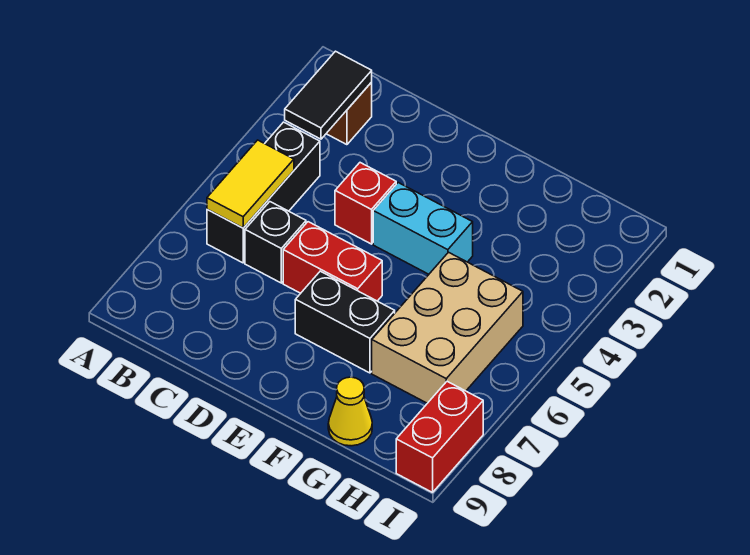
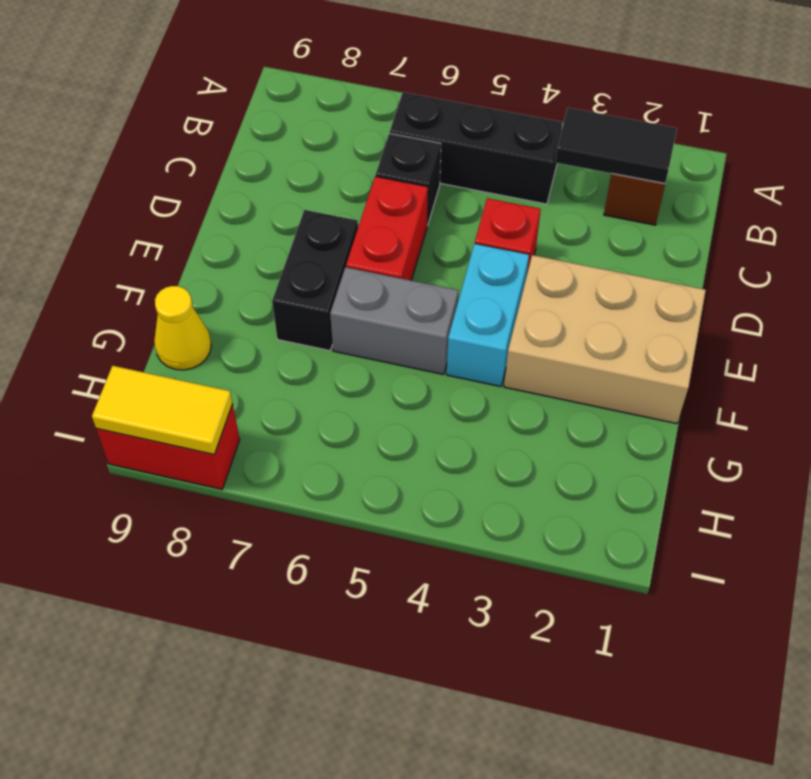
yellow tile B5:B6 level 2 -> yellow tile I8:I9 level 2
none -> grey brick F5:F6 level 1
tan brick G5:H7 level 1 -> tan brick E1:F3 level 1

